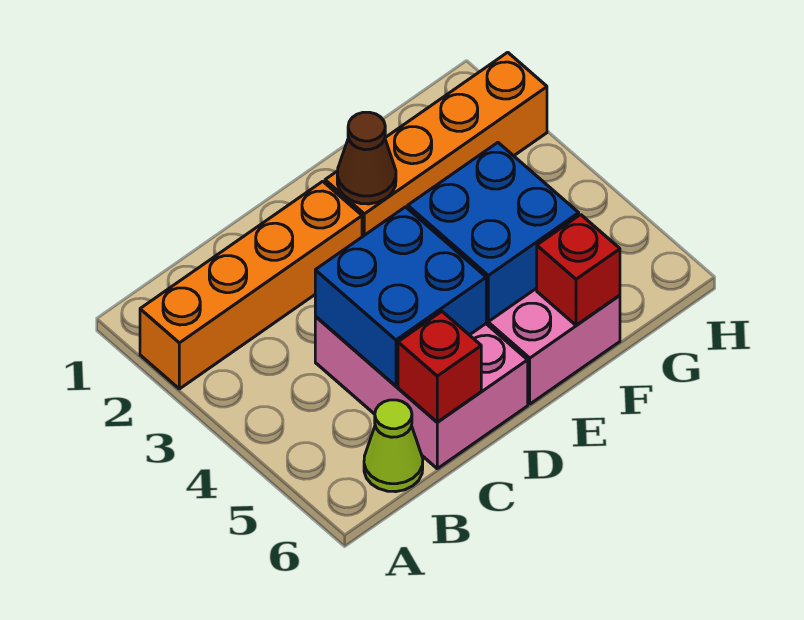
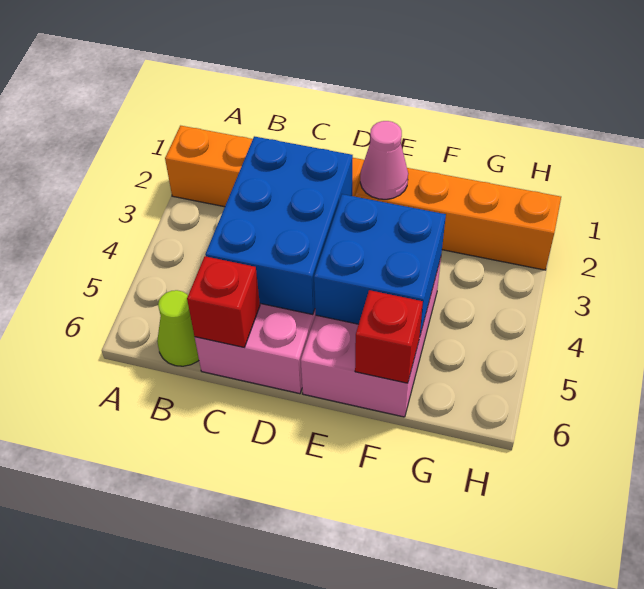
blue brick C4:D5 level 2 -> blue brick C3:D5 level 2
brown cone E2 level 2 -> pink cone E2 level 2

